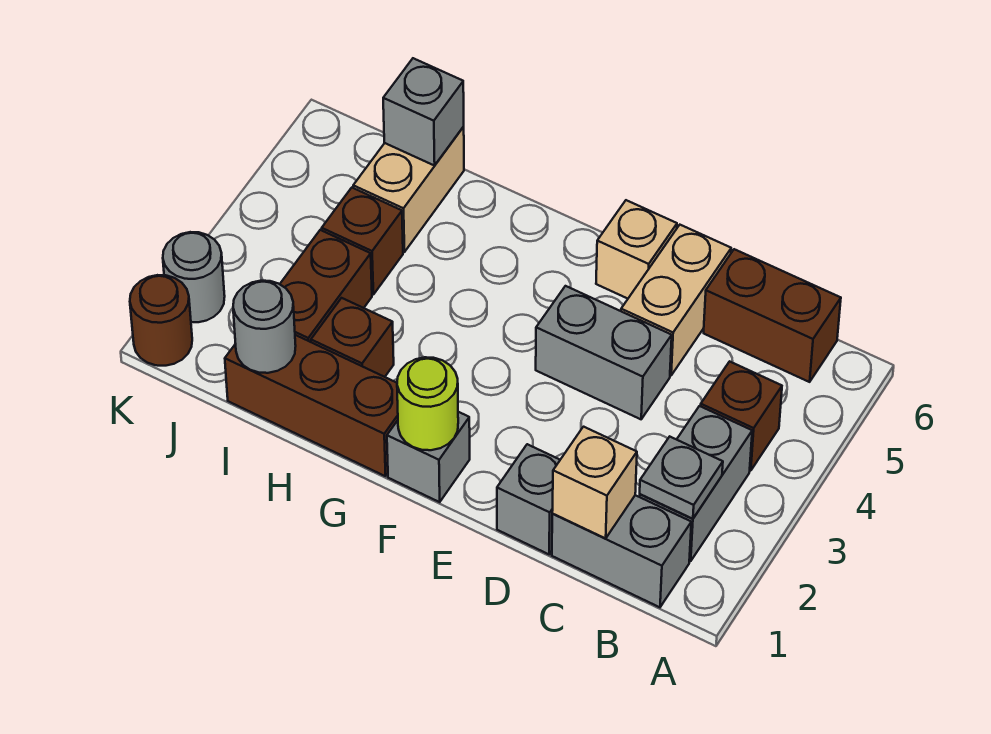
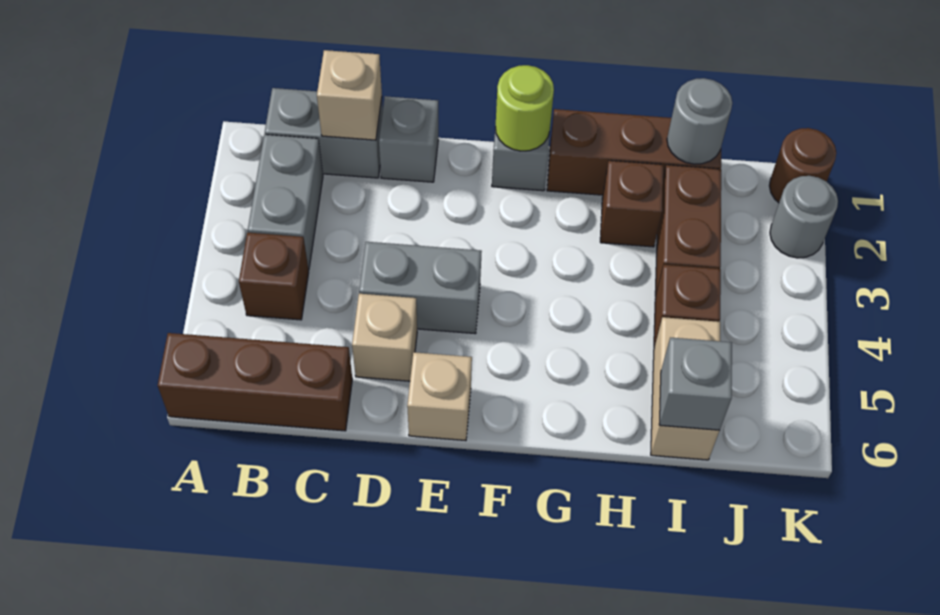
grey plate B2 level 2 -> none
brown brick B6:C6 level 1 -> brown brick A6:C6 level 1
tan brick D5:D6 level 1 -> tan brick D5 level 1

